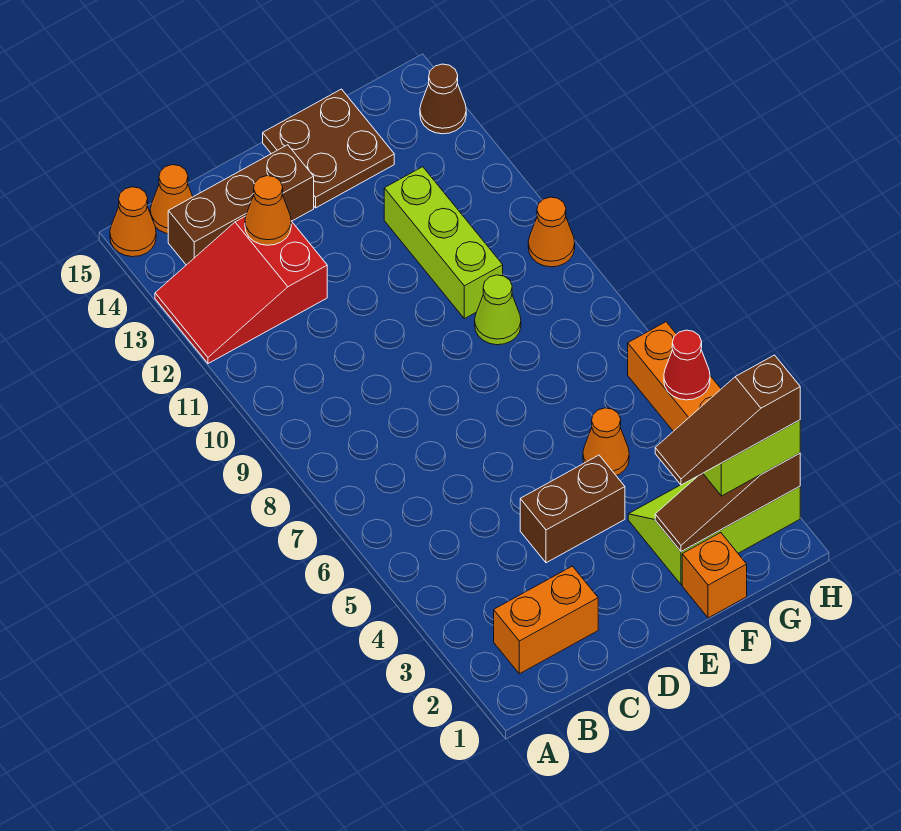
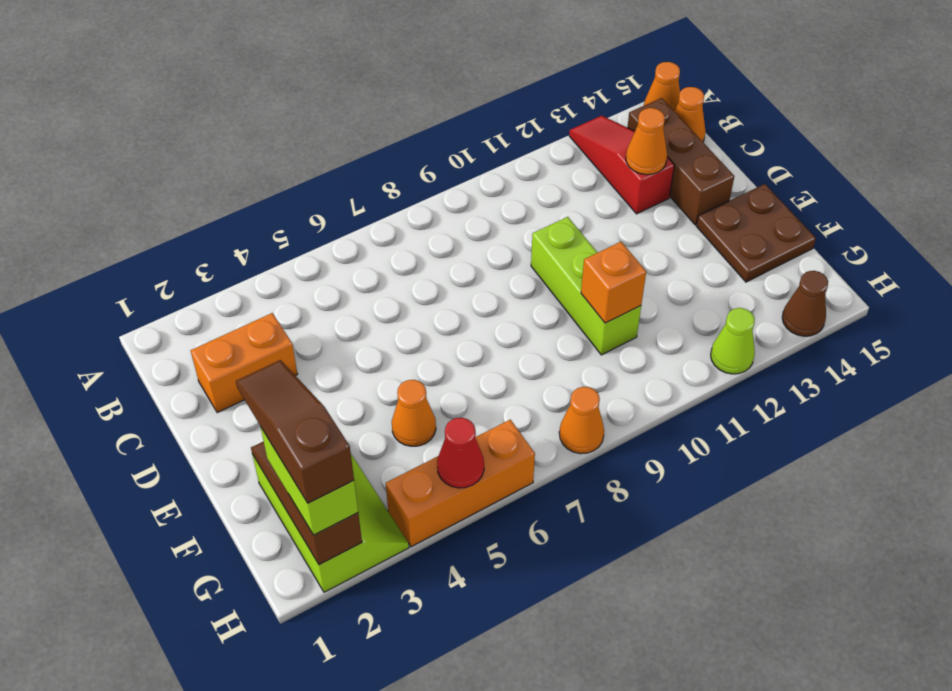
red slope A12:C13 level 1 top C -> red slope A13:C13 level 1 top C
orange brick B2:C2 level 1 -> orange brick C2:C3 level 1
brown brick D4:E4 level 1 -> none
orange brick F1 level 1 -> orange brick F10 level 2
lime cone F9 level 1 -> lime cone H12 level 1
lime brick F10:F12 level 1 -> lime brick D10:F10 level 1
orange cone H10 level 1 -> orange cone H8 level 1

